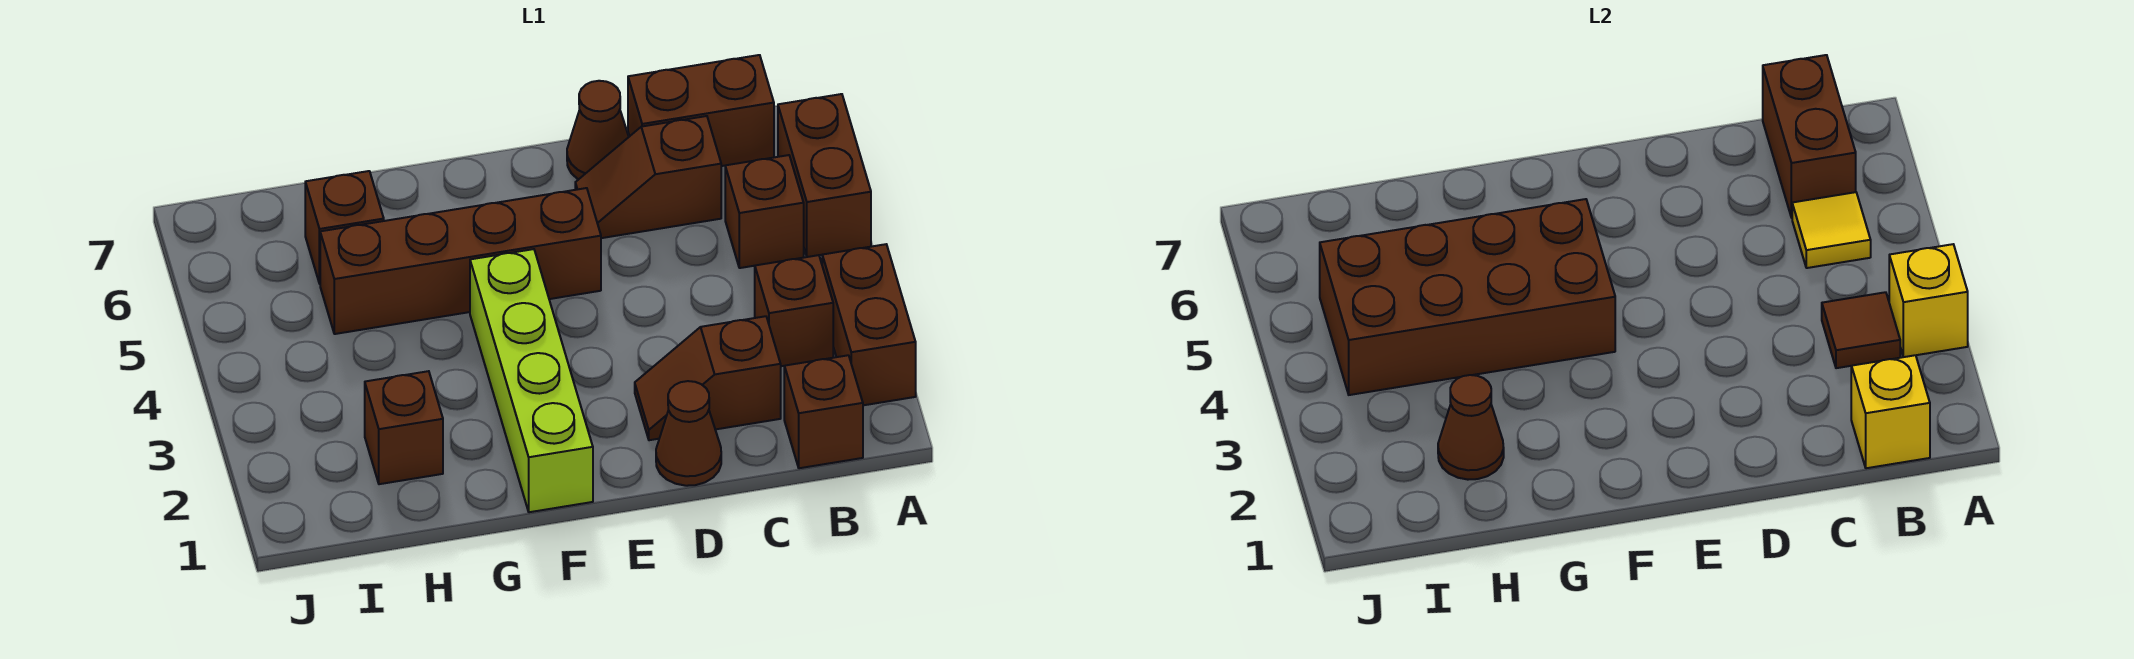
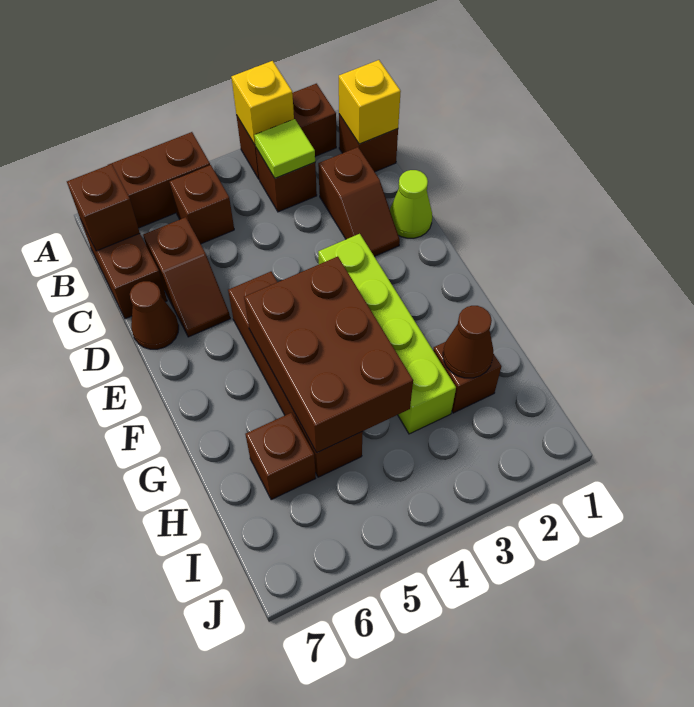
brown tile B3 level 2 -> lime tile B3 level 2
yellow tile B5 level 2 -> none
brown brick B6:B7 level 2 -> brown brick B7 level 2
brown cone D1 level 1 -> lime cone D1 level 1
lime brick F1:F4 level 1 -> lime brick E3:H3 level 1
brown brick F4:I5 level 2 -> brown brick F4:H5 level 2

